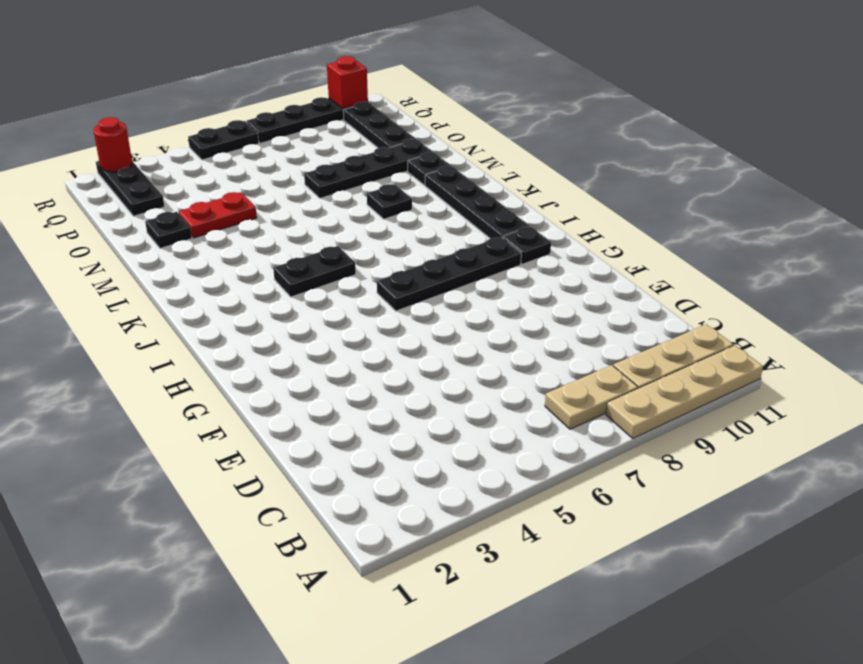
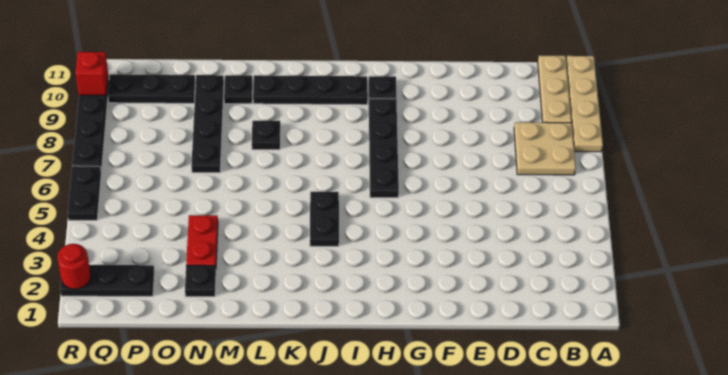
tan plate B7:B8 level 1 -> tan plate B7:C8 level 1

